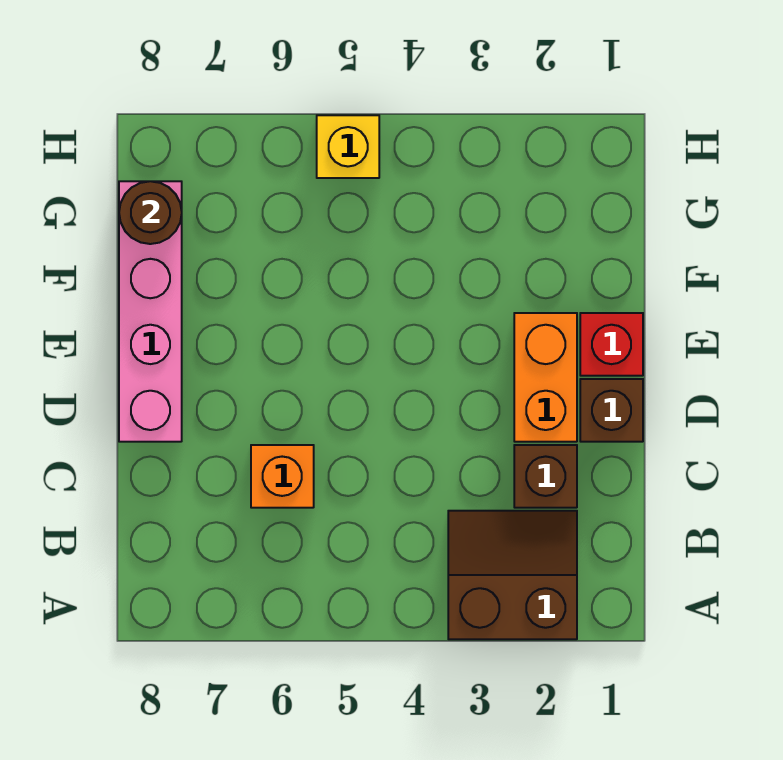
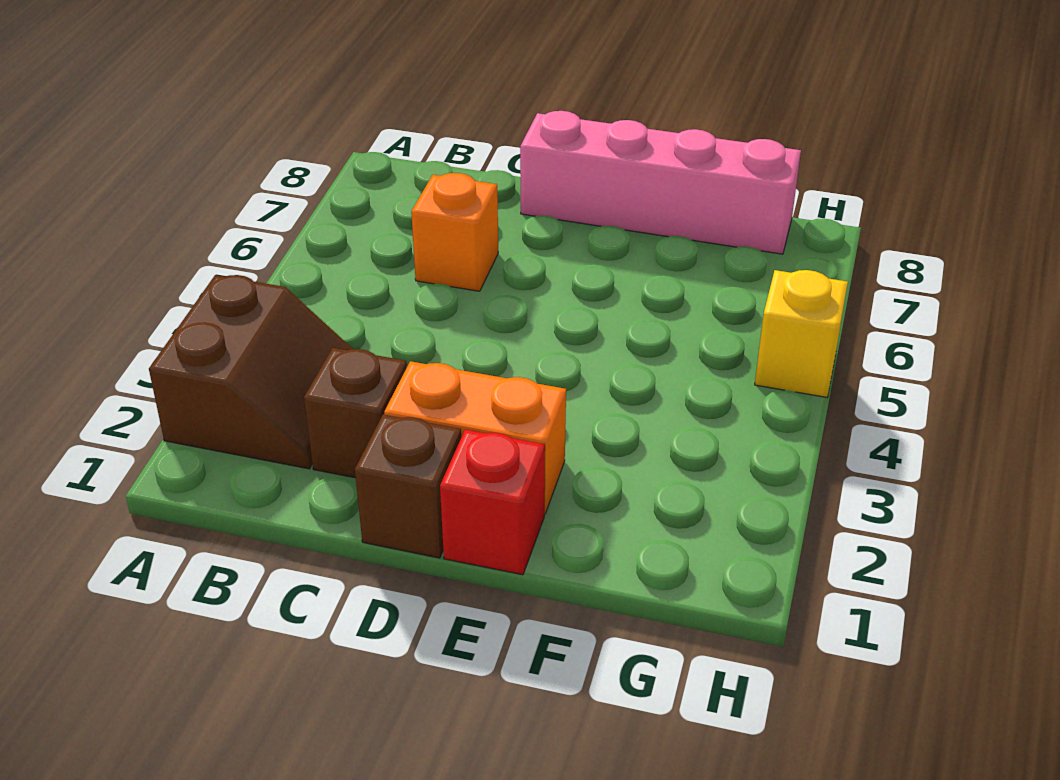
brown round brick G8 level 2 -> none

